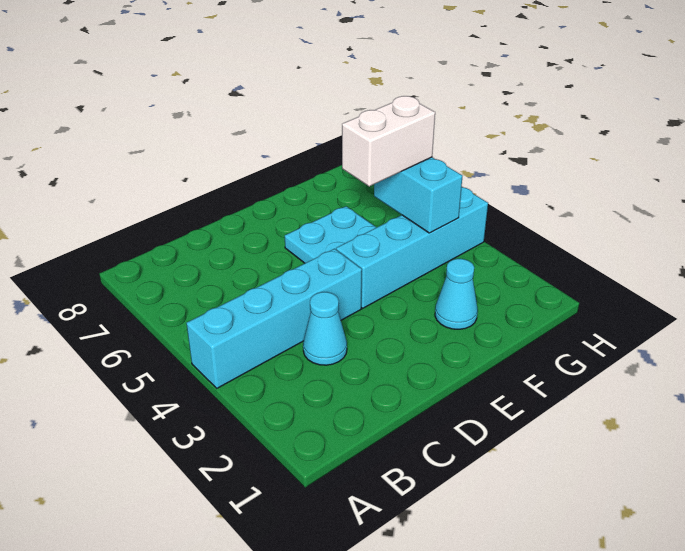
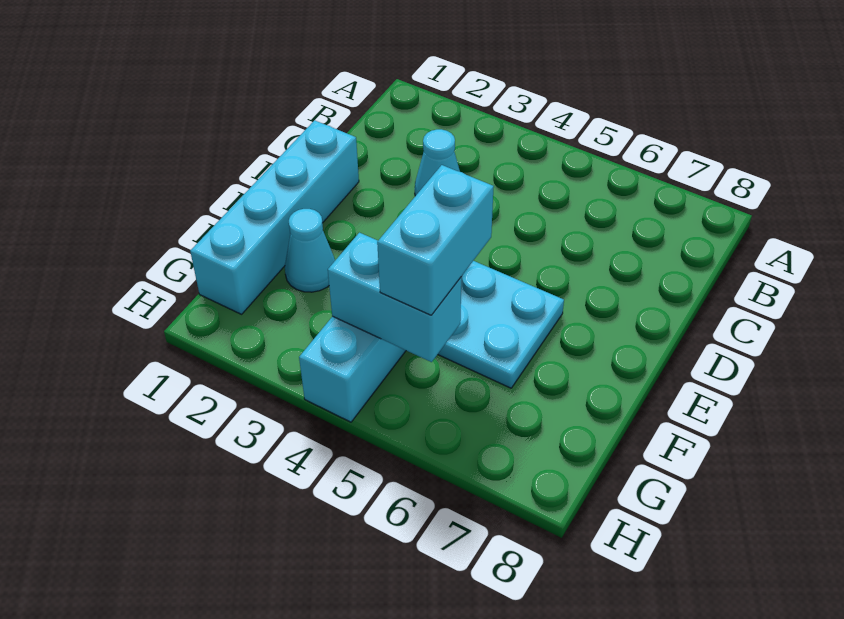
cyan brick A4:D4 level 1 -> cyan brick D1:G1 level 1
white brick F5:G5 level 3 -> cyan brick F5:G5 level 3

